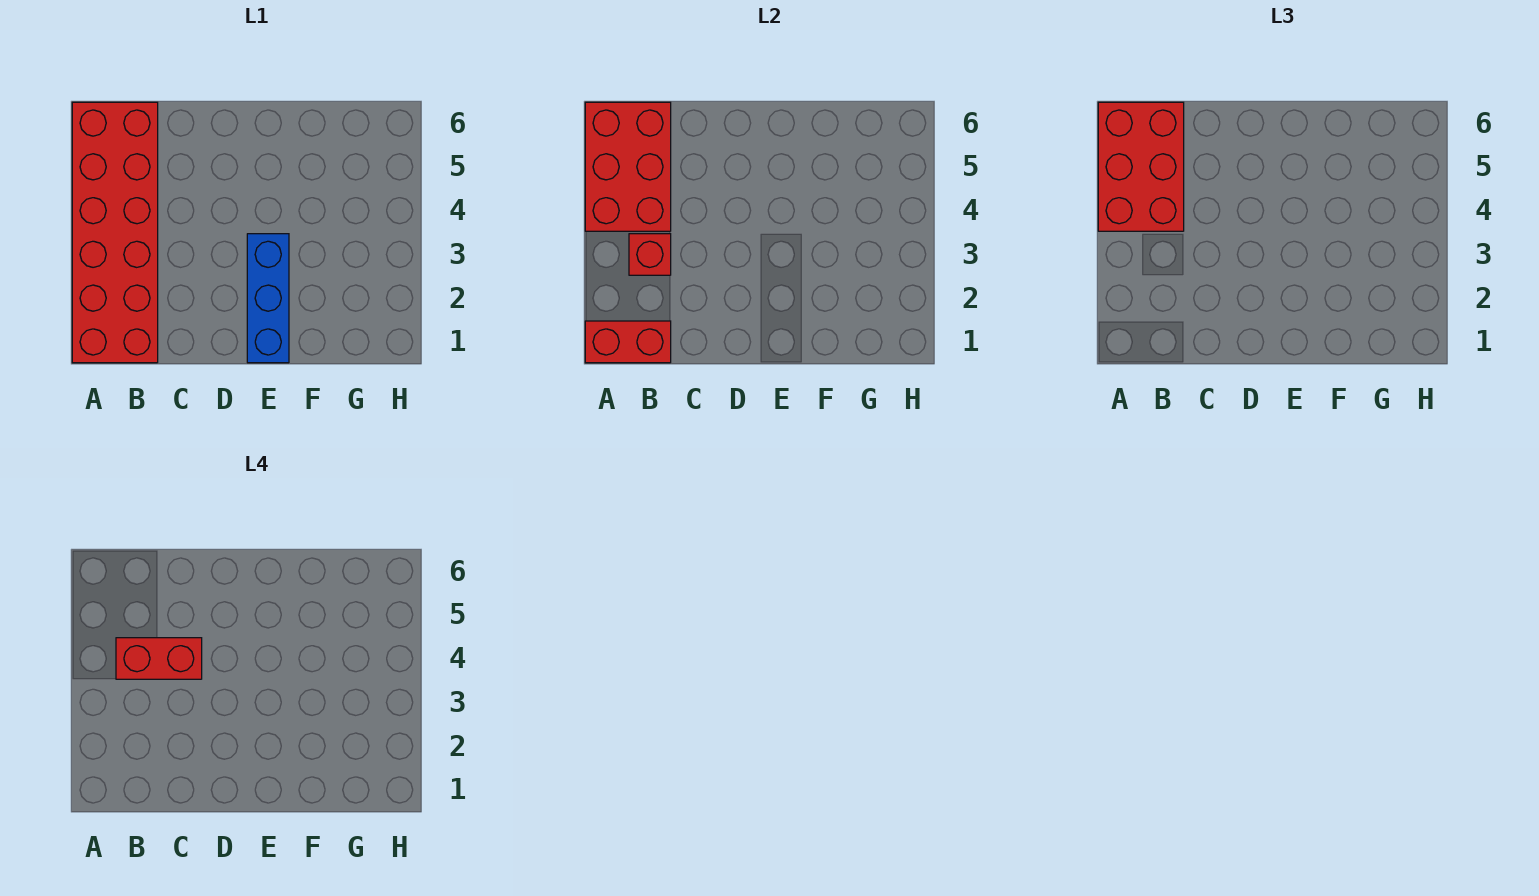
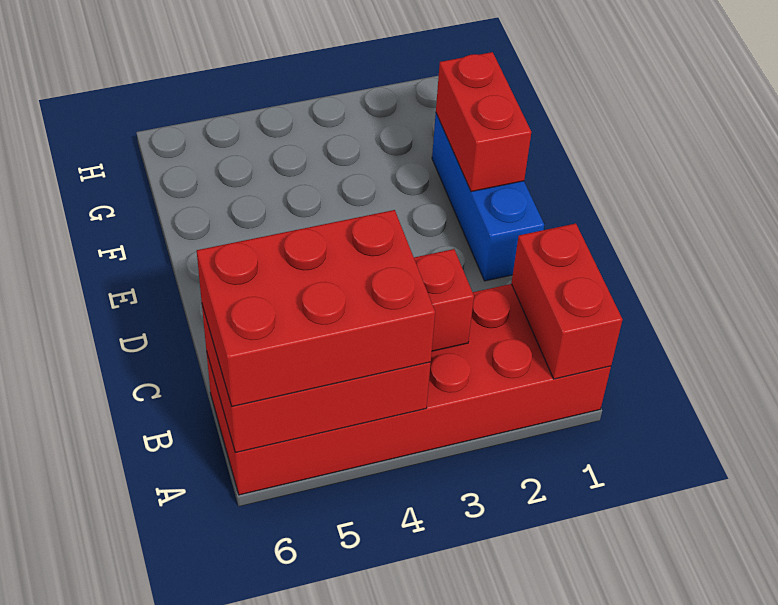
red brick B4:C4 level 4 -> red brick E1:F1 level 2
blue brick E1:E3 level 1 -> blue brick D1:F1 level 1

